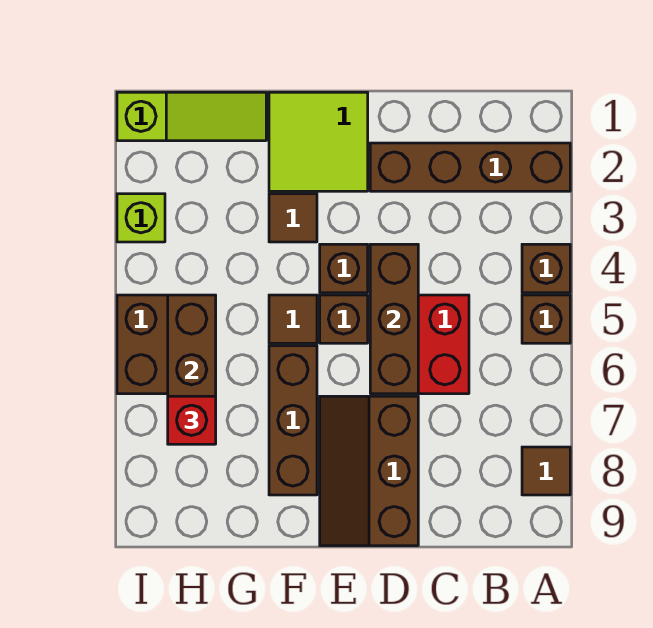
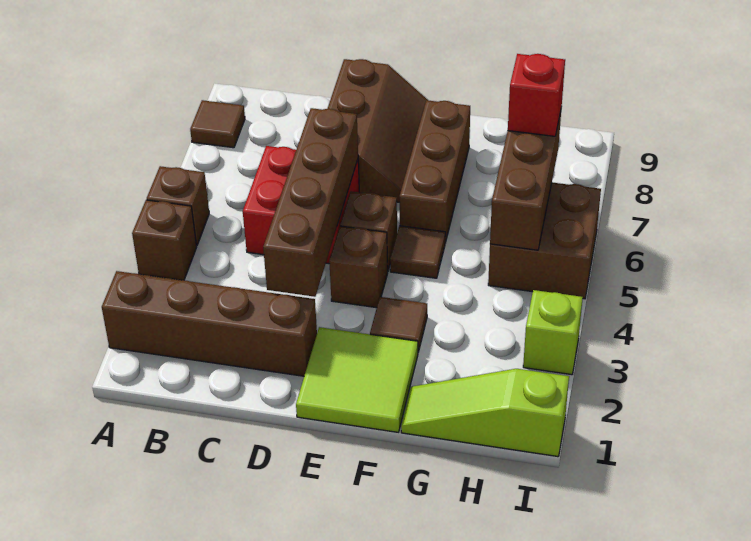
brown brick D4:D6 level 2 -> brown brick D3:D6 level 2

